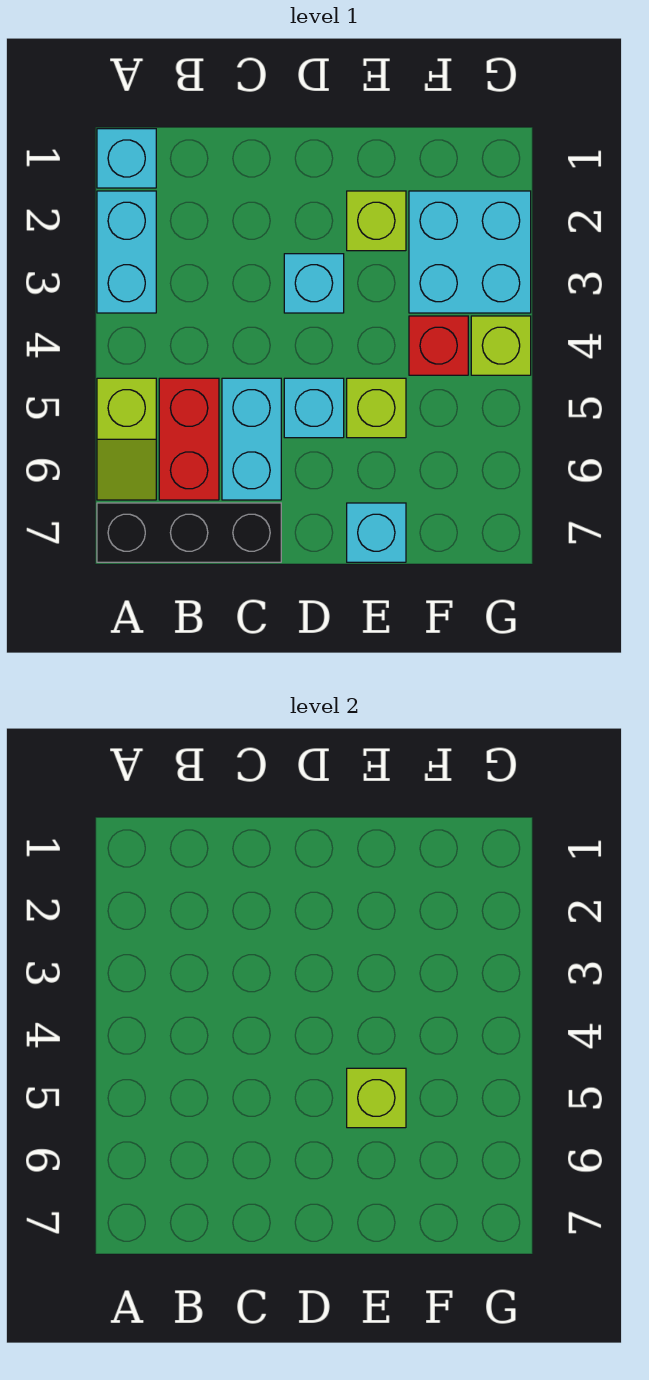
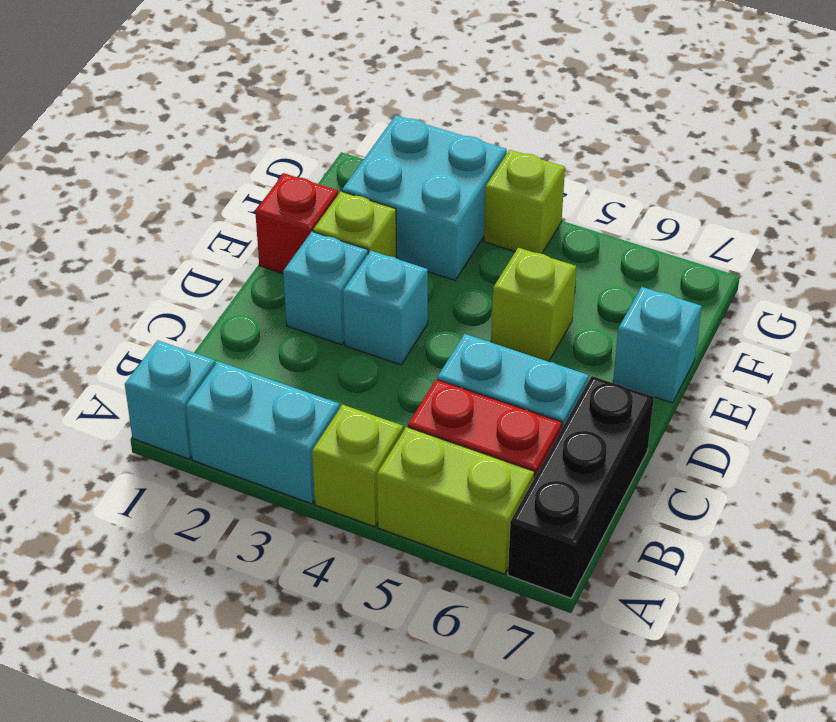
lime slope A5:A6 level 1 top 5 -> lime brick A5:A6 level 1
cyan brick D5 level 1 -> cyan brick D2 level 1
lime brick E5 level 2 -> lime brick A4 level 1
red brick F4 level 1 -> red brick E1 level 1

